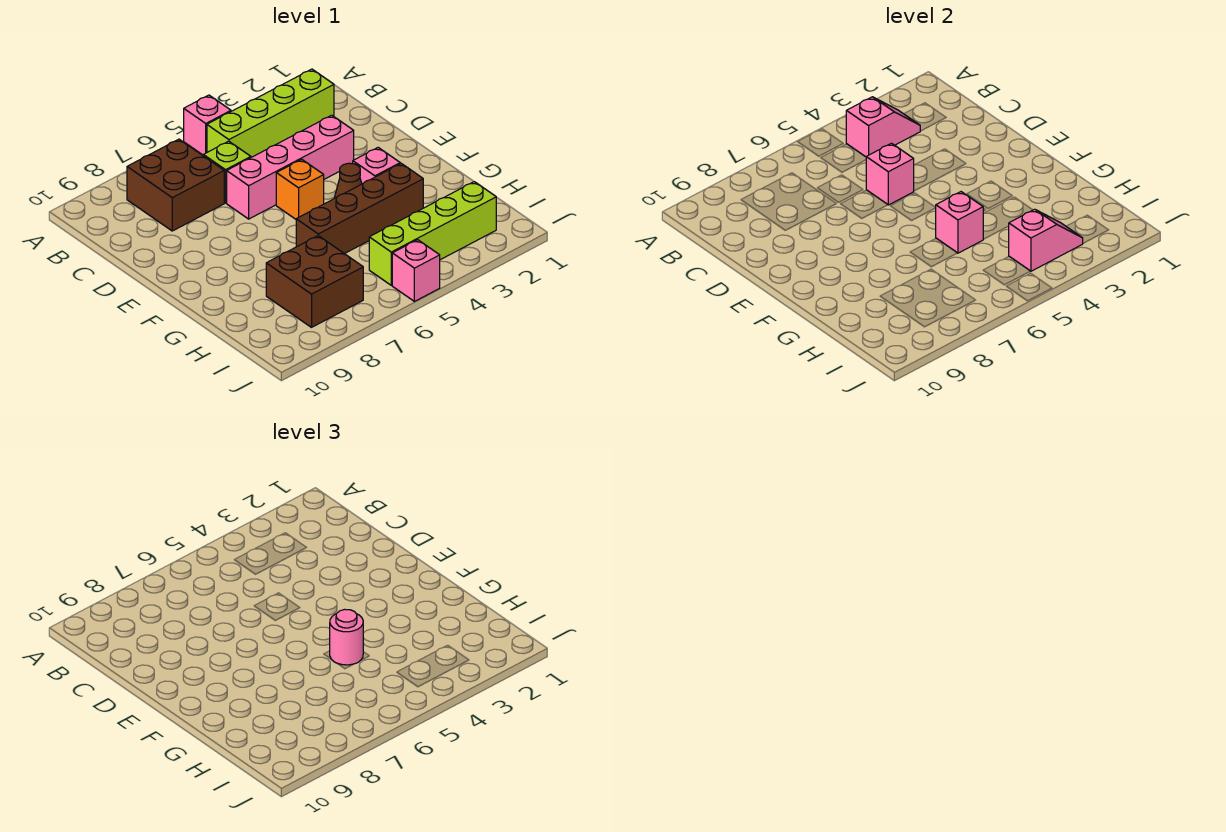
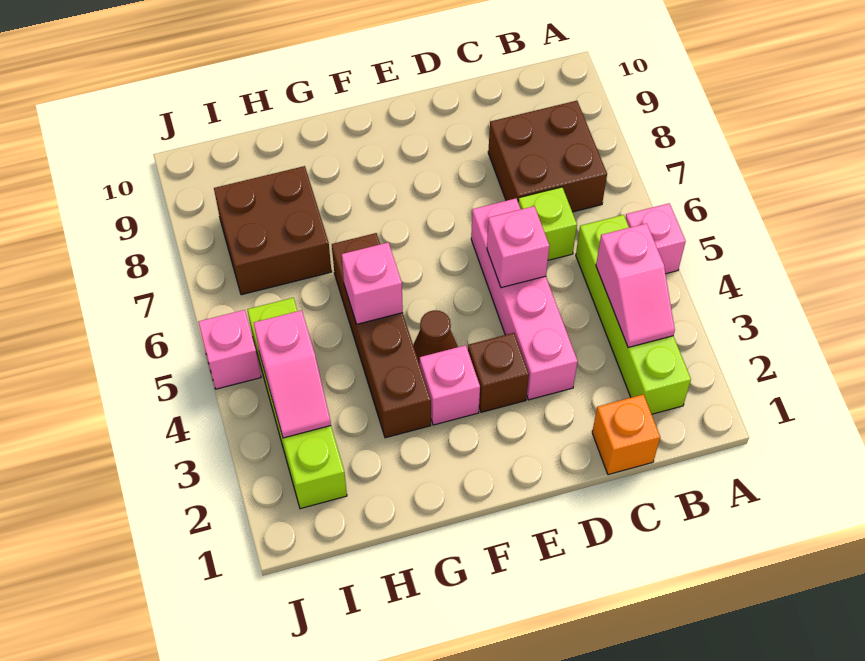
none -> brown brick E3 level 1
orange brick E5 level 1 -> orange brick C1 level 1
pink round brick G5 level 3 -> none

